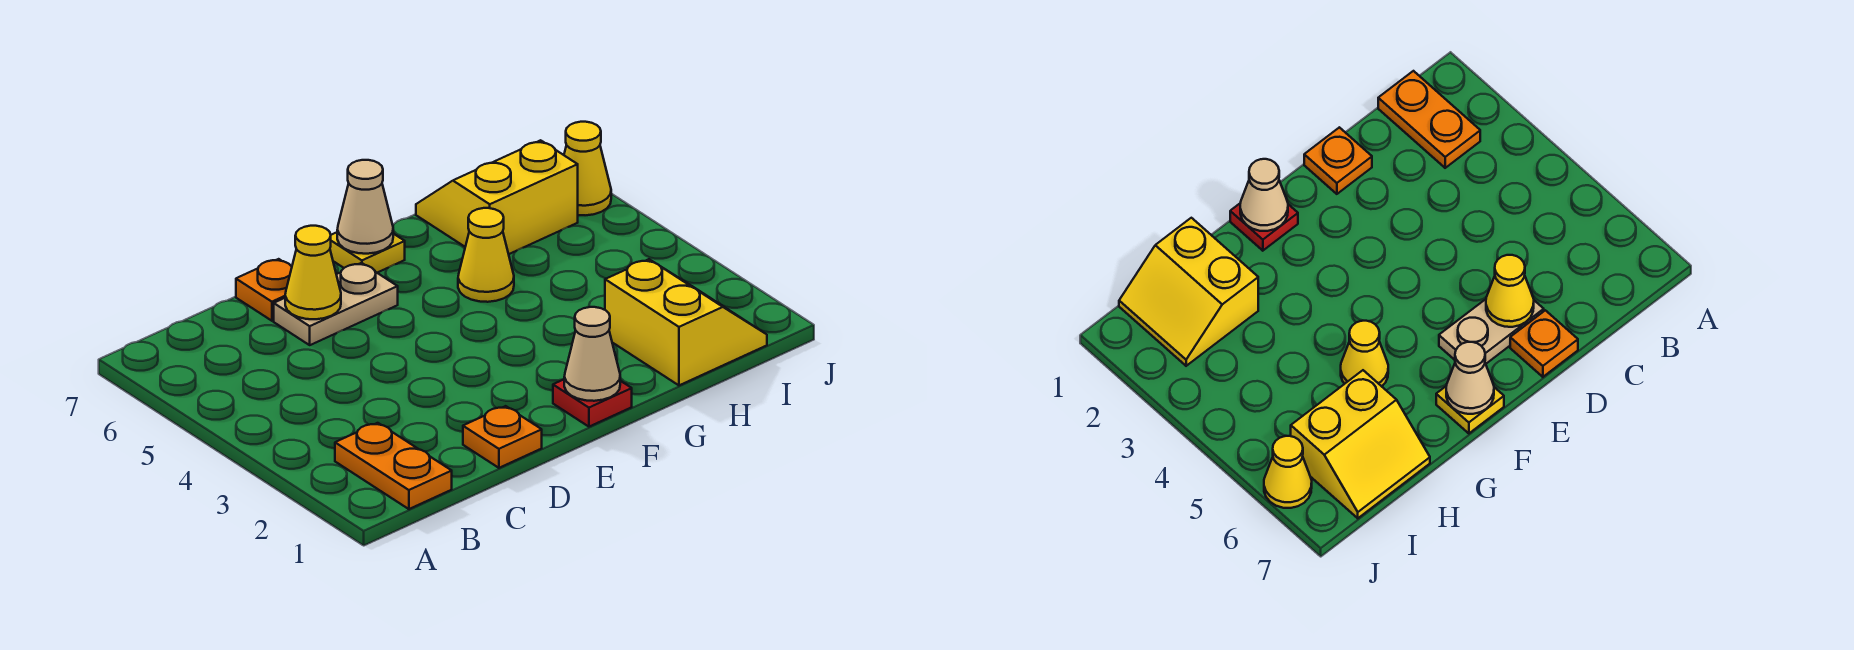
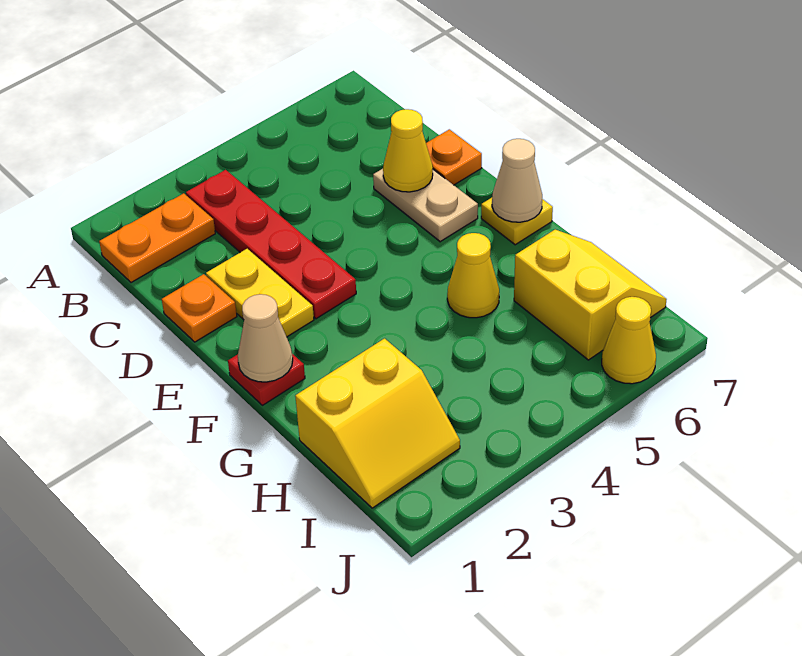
none -> red plate B3:E3 level 1
none -> yellow plate D2:E2 level 1

